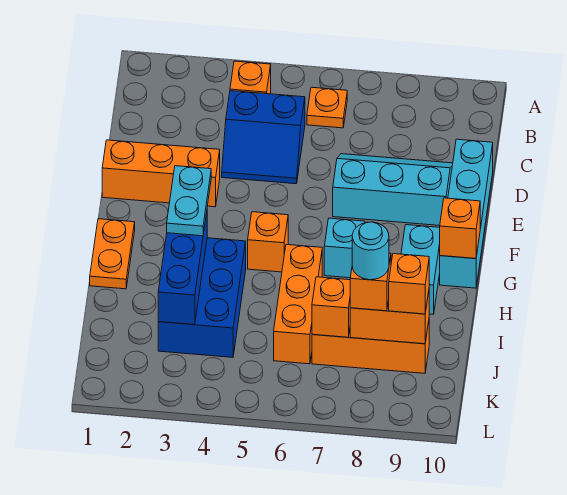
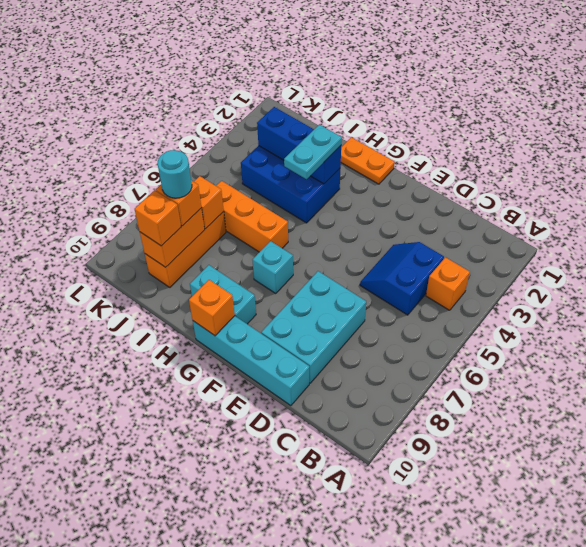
orange plate B6 level 1 -> none
cyan slope D7:E9 level 1 top E -> cyan brick D7:E9 level 1
orange brick E1:E3 level 1 -> none
cyan plate G3:H3 level 3 -> cyan plate H3:H4 level 3
orange brick G5 level 1 -> none

